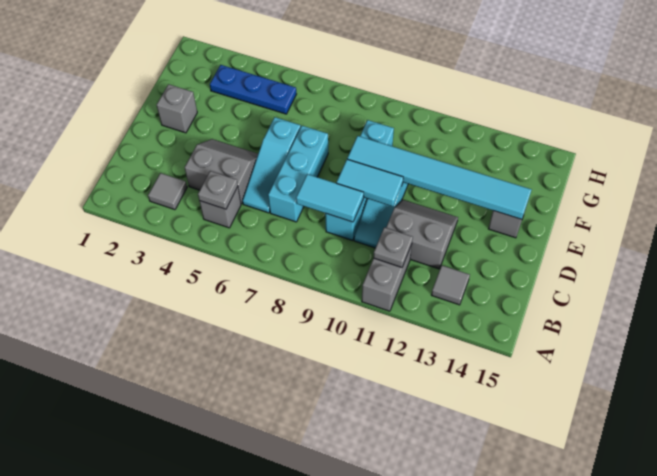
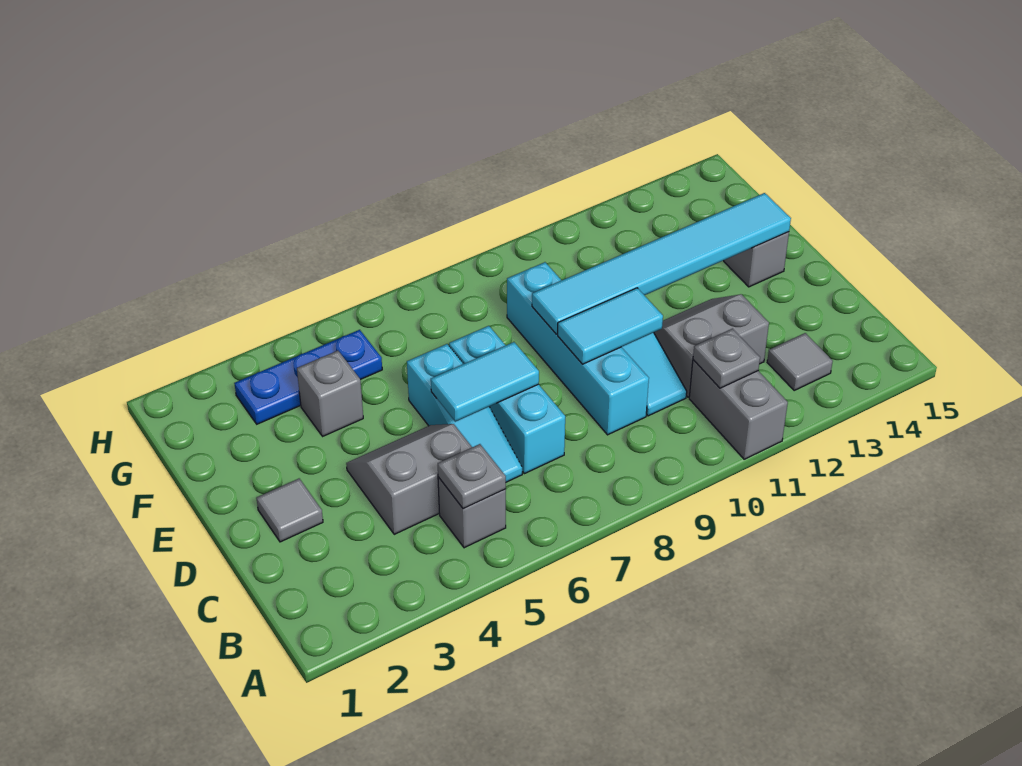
grey tile B3 level 1 -> grey tile D2 level 1
cyan tile C8:C9 level 2 -> cyan tile D6:D7 level 2
grey brick E2 level 1 -> grey brick F4 level 1

